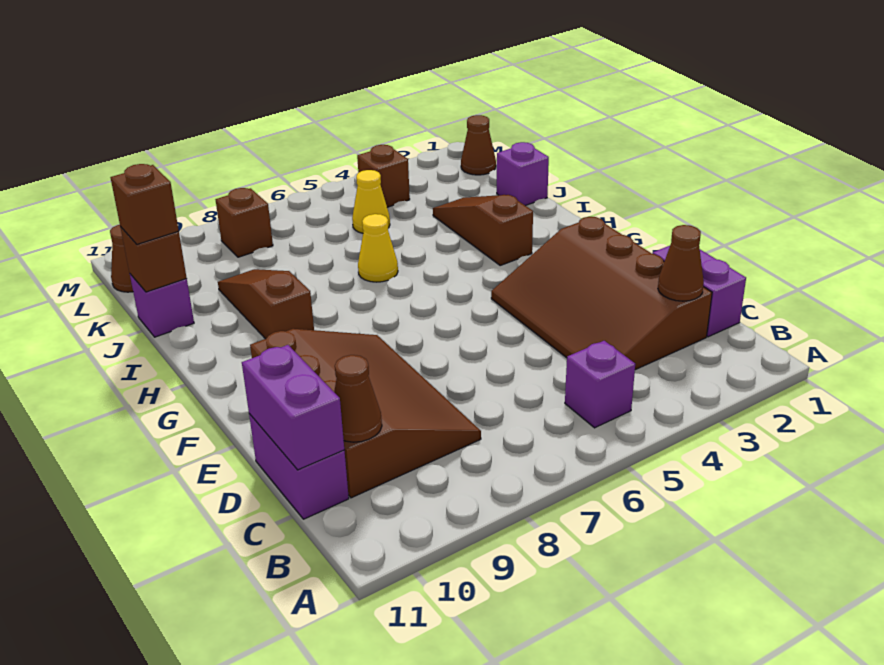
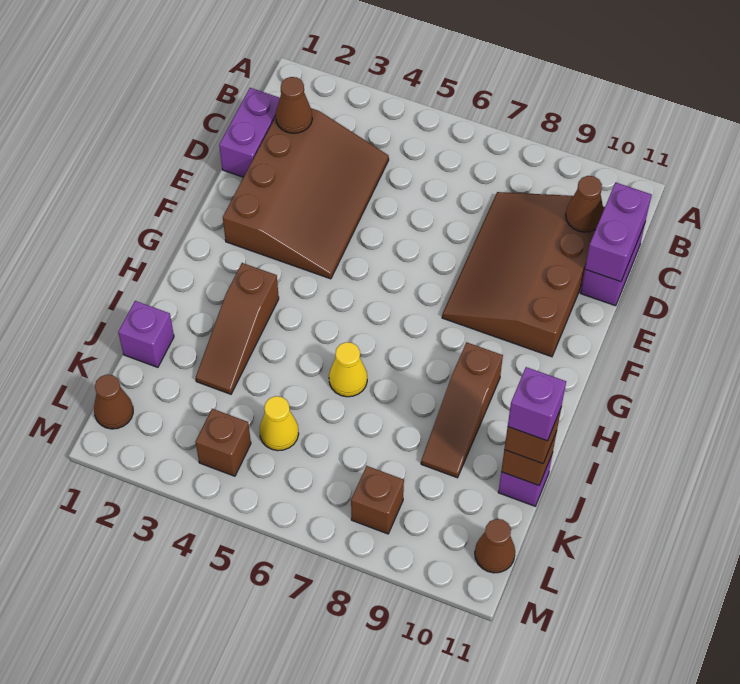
purple brick B5 level 1 -> purple brick J11 level 4

